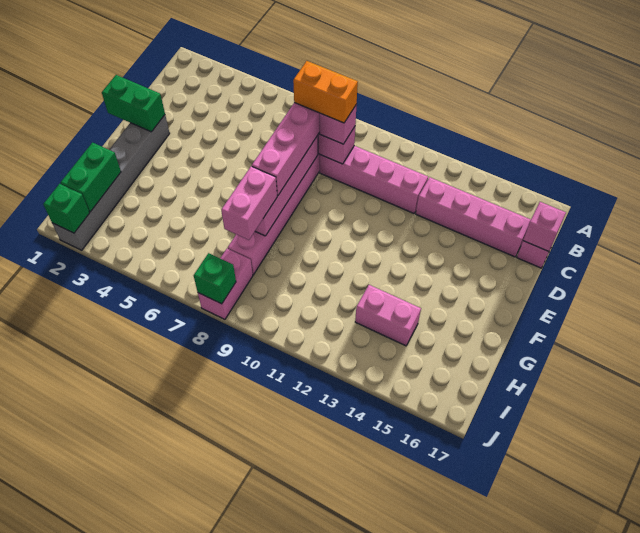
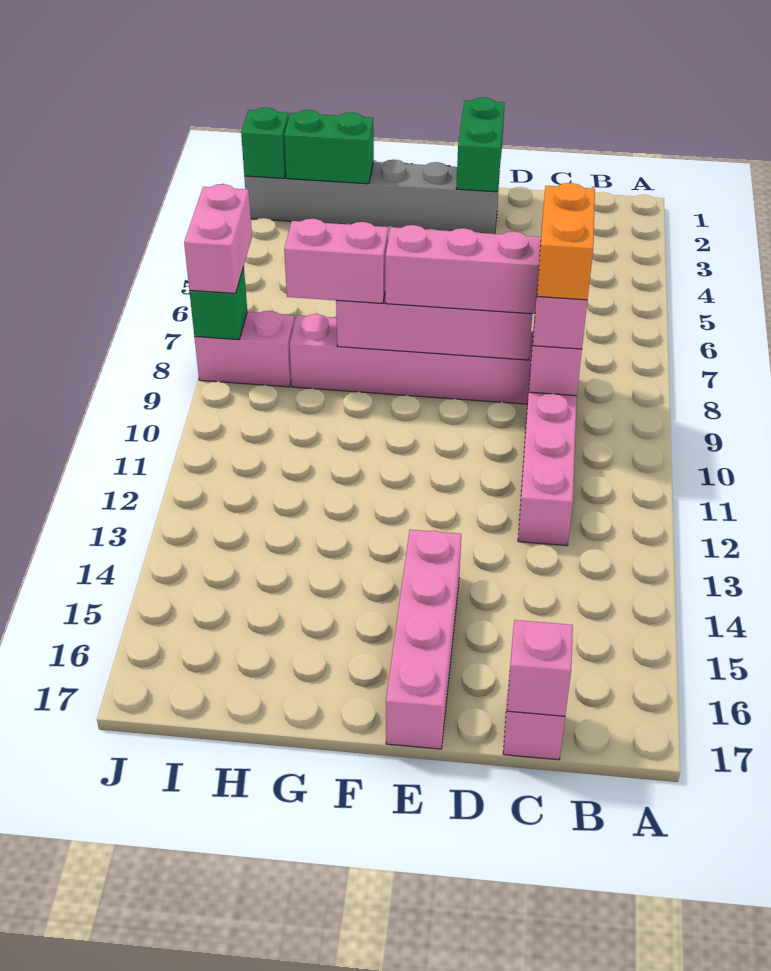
pink brick C13:C16 level 1 -> pink brick E14:E17 level 1
pink brick H13:H14 level 1 -> pink brick J7:J8 level 3

